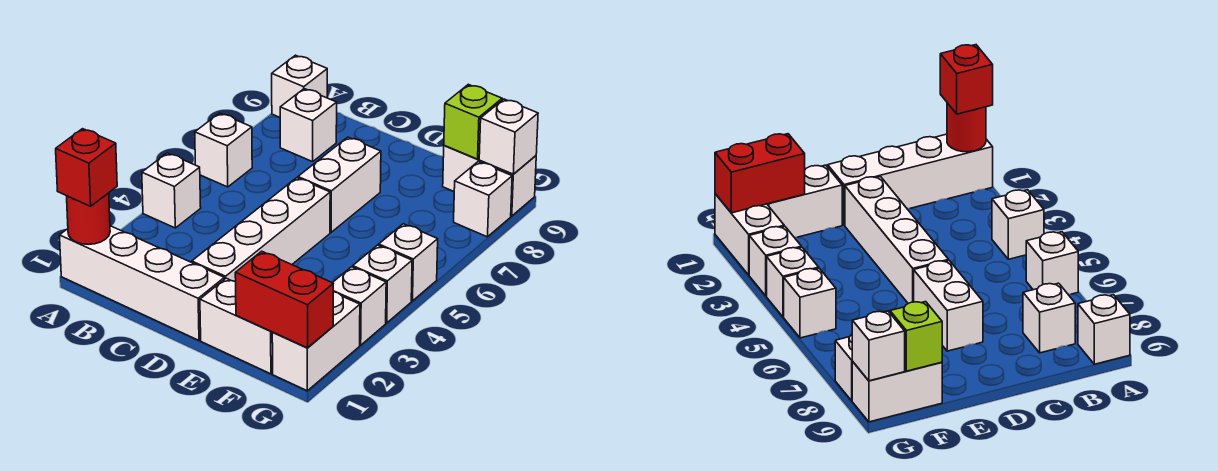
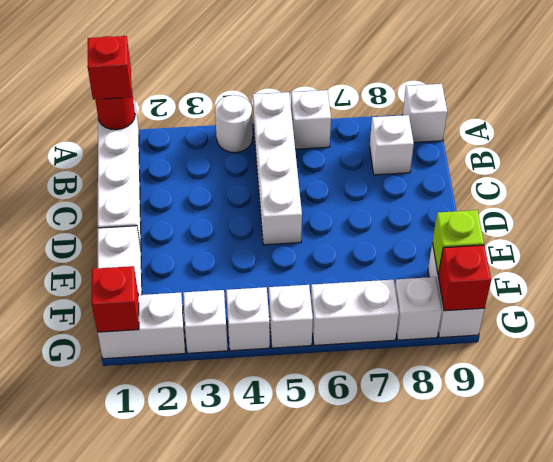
white brick A4 level 1 -> white round brick A4 level 1
white brick D2:D5 level 1 -> white brick A5:D5 level 1
white brick D6:D7 level 1 -> white brick G6:G7 level 1
red brick F1:G1 level 2 -> red brick G1 level 2
white brick G9 level 2 -> red brick G9 level 2

